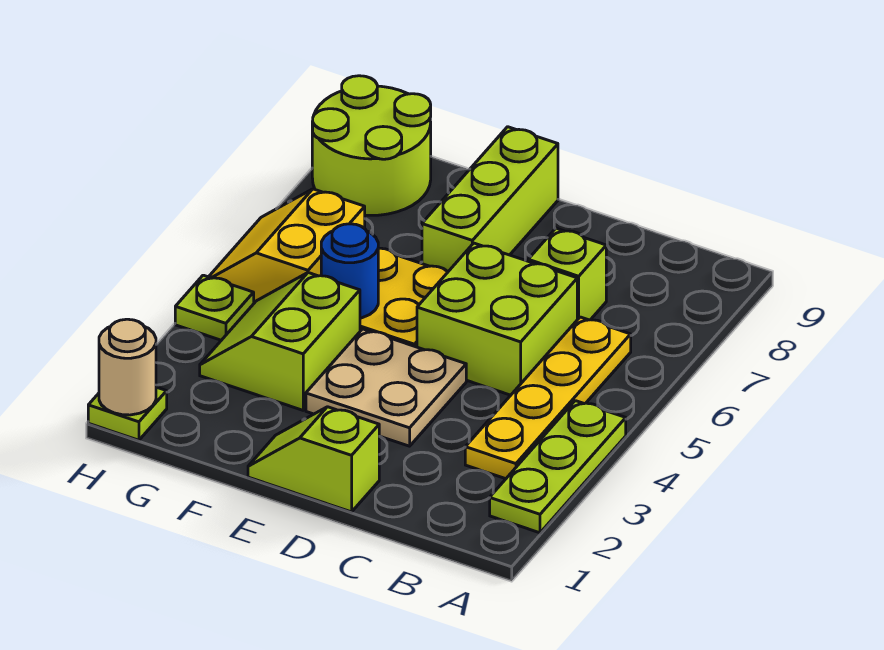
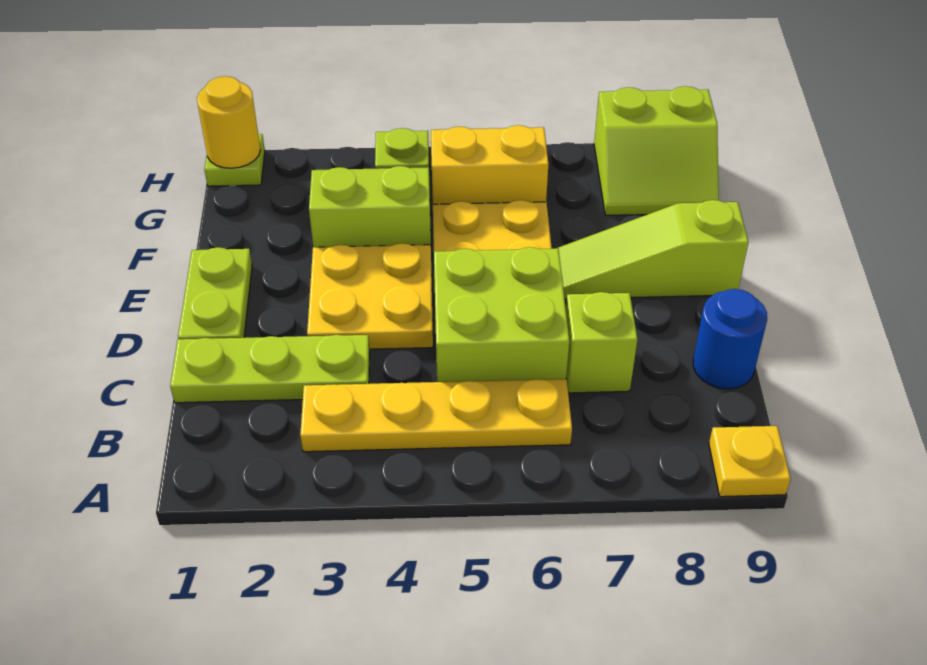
lime plate A2:A4 level 1 -> lime plate C1:C3 level 1
none -> yellow plate A9 level 1
lime slope D1:E1 level 1 top D -> lime plate D1:E1 level 1
tan plate D3:E4 level 1 -> yellow plate D3:E4 level 1
lime brick E7:E9 level 1 -> lime slope E7:E9 level 1 top 9
blue round brick F5 level 2 -> blue round brick C9 level 1
lime round brick G8:H9 level 1 -> lime slope G8:H9 level 1 top H
tan round brick H1 level 2 -> yellow round brick H1 level 2

